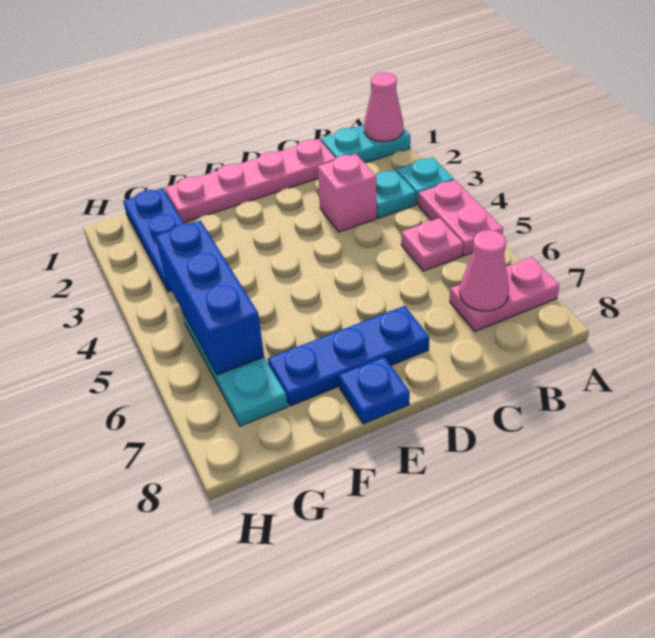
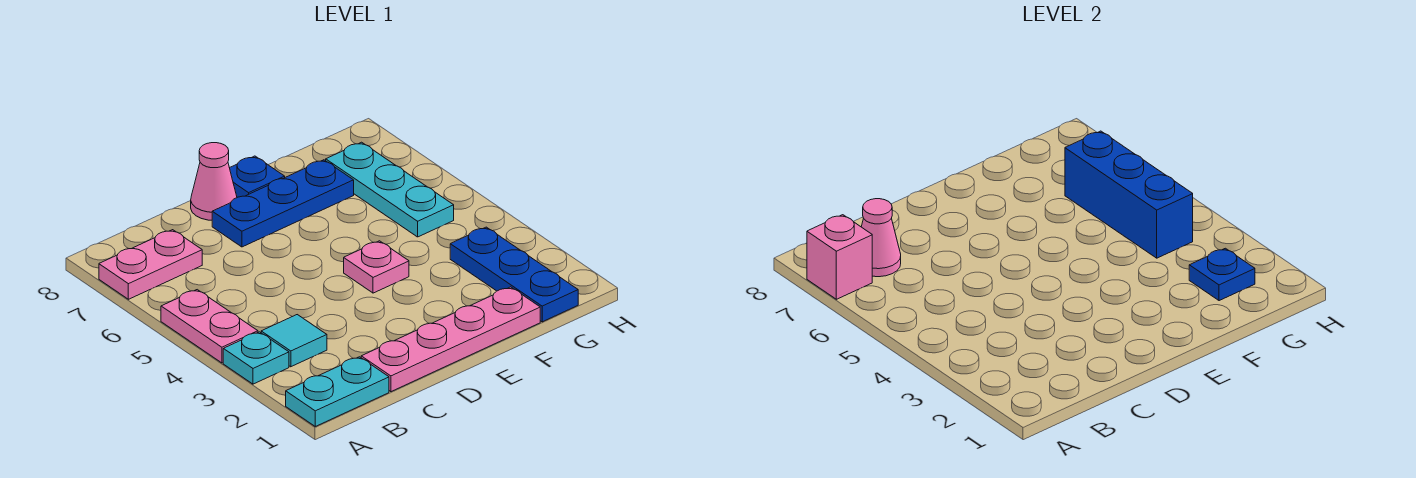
pink cone A1 level 2 -> pink cone D8 level 1
cyan plate B3 level 1 -> cyan tile B3 level 1
pink plate B5 level 1 -> pink plate E4 level 1
pink brick C3 level 1 -> pink brick A7 level 2
none -> blue plate G2 level 2

